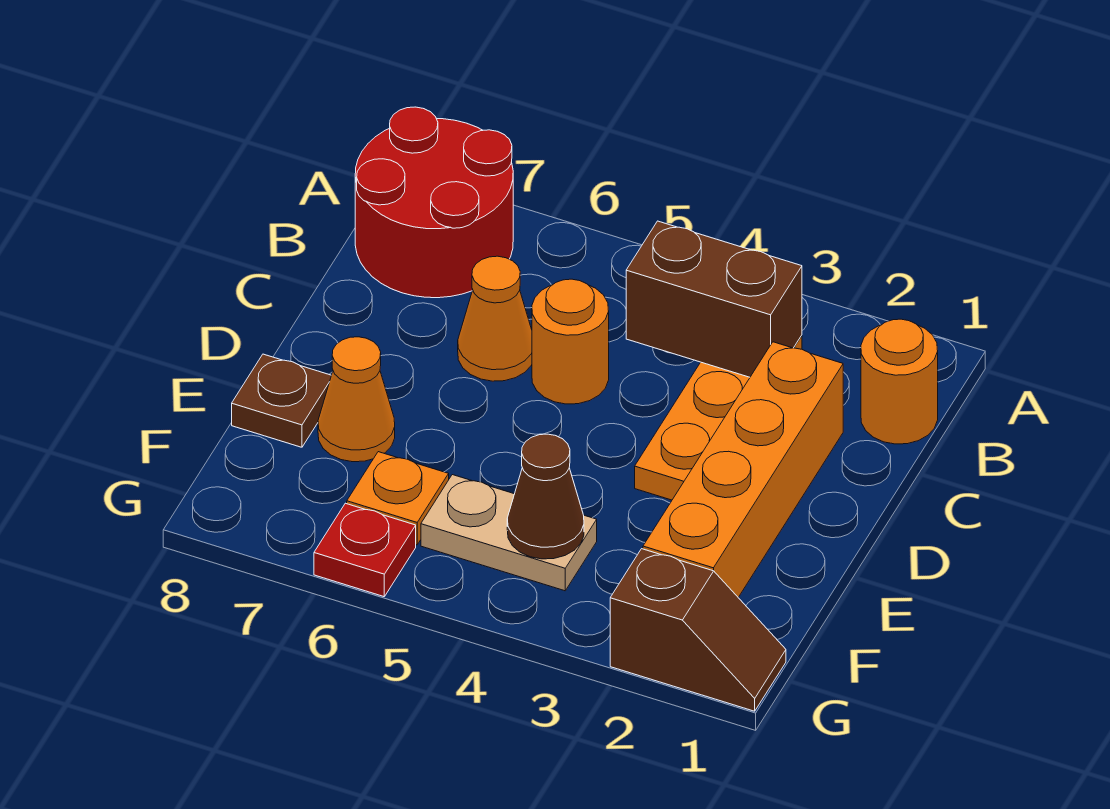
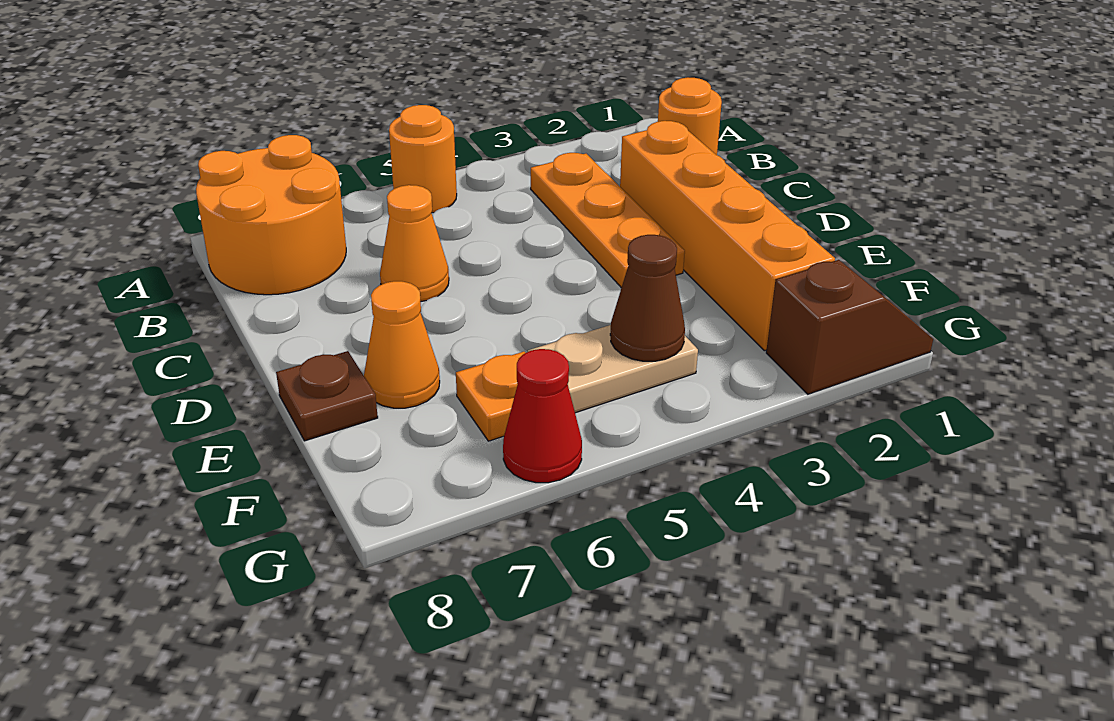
red round brick A7:B8 level 1 -> orange round brick A7:B8 level 1
brown brick B3:B4 level 2 -> none
orange round brick C5 level 1 -> orange round brick A5 level 1
red plate G6 level 1 -> red cone G6 level 1

